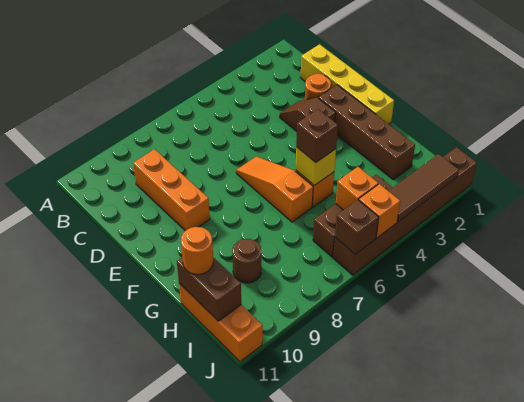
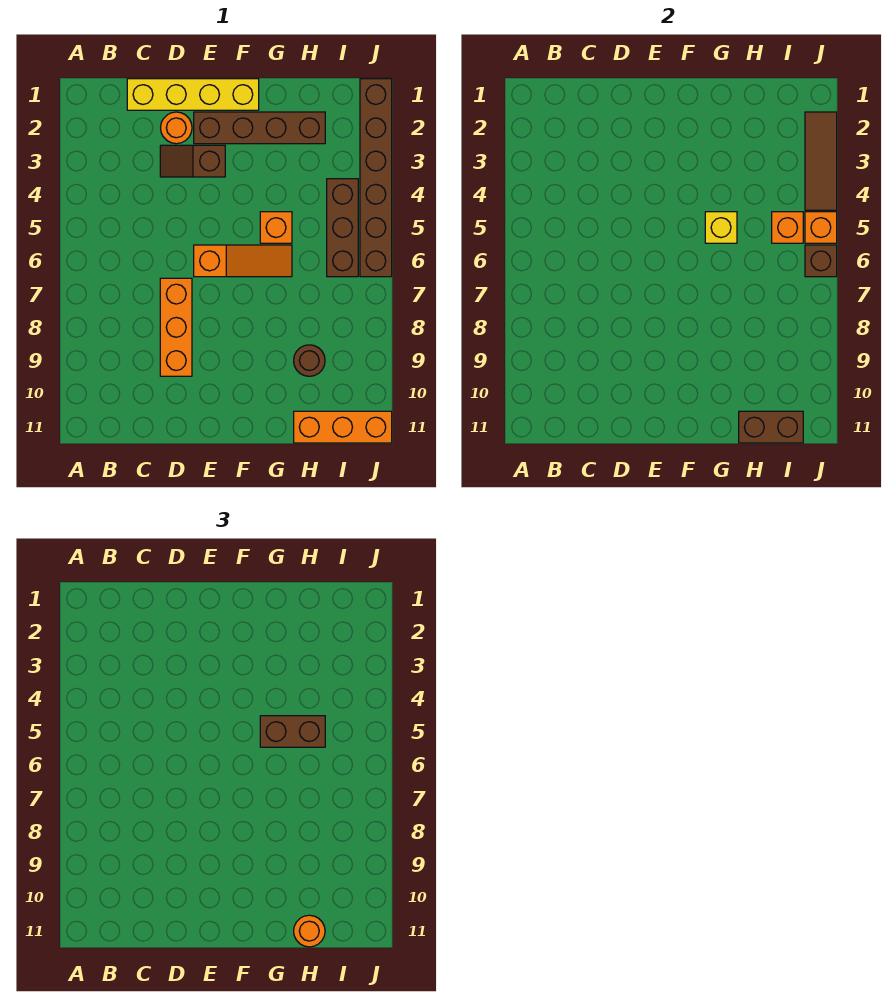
orange brick C9:E9 level 1 -> orange brick D7:D9 level 1
orange slope E6:G6 level 1 top G -> orange slope E6:G6 level 1 top E
brown brick G5 level 3 -> brown brick G5:H5 level 3

